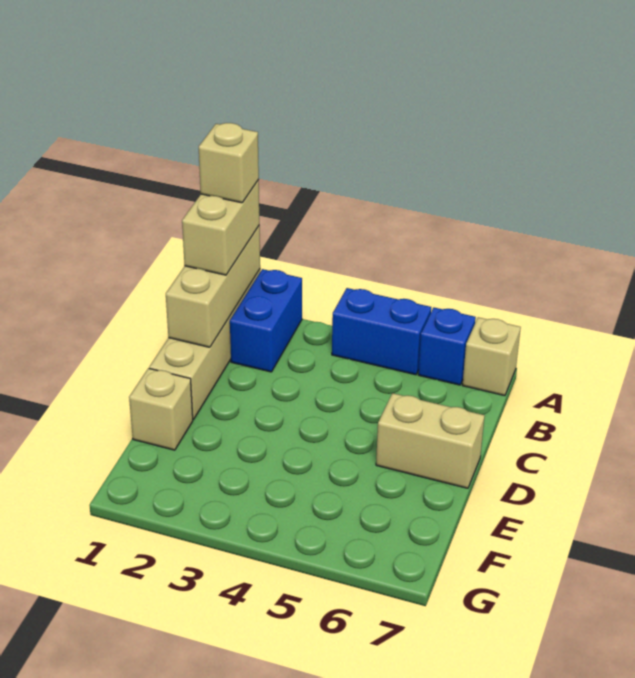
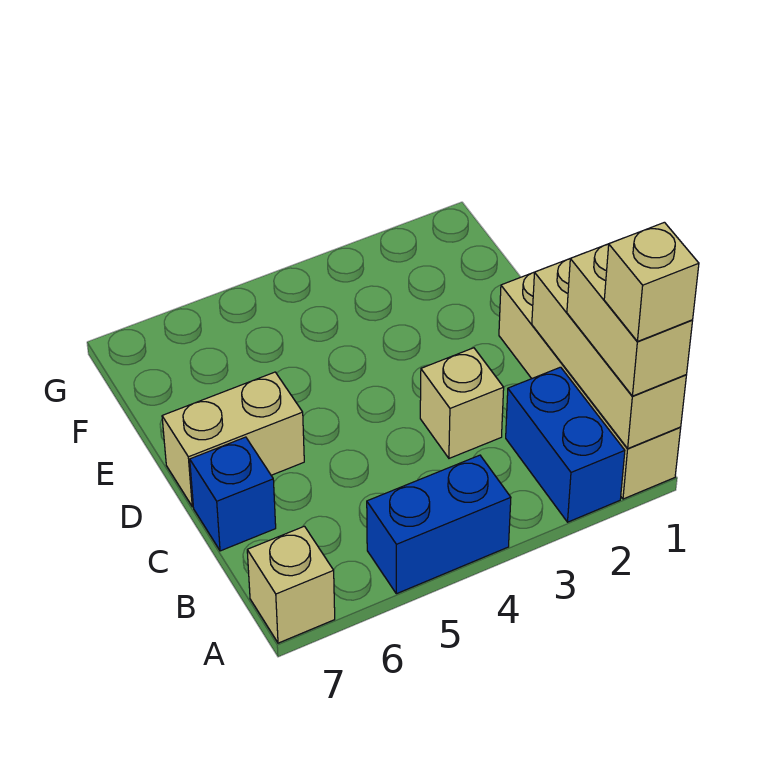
blue brick A6 level 1 -> blue brick C7 level 1
tan brick E1 level 1 -> tan brick C3 level 1

